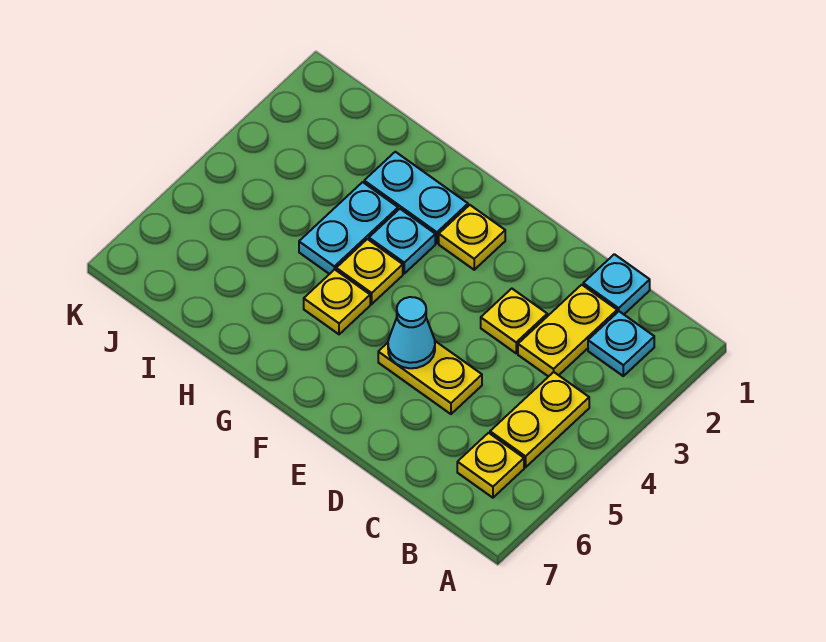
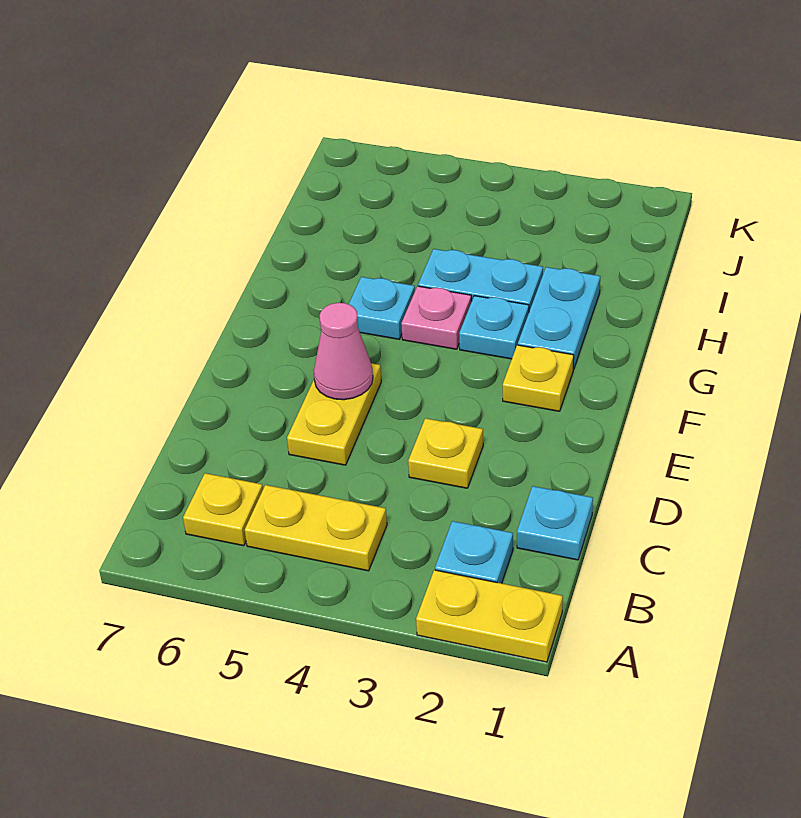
yellow plate C2:C3 level 1 -> yellow plate A1:A2 level 1
cyan cone E5 level 2 -> pink cone E5 level 2
yellow plate G4 level 1 -> pink plate G4 level 1
yellow plate G5 level 1 -> cyan plate G5 level 1

